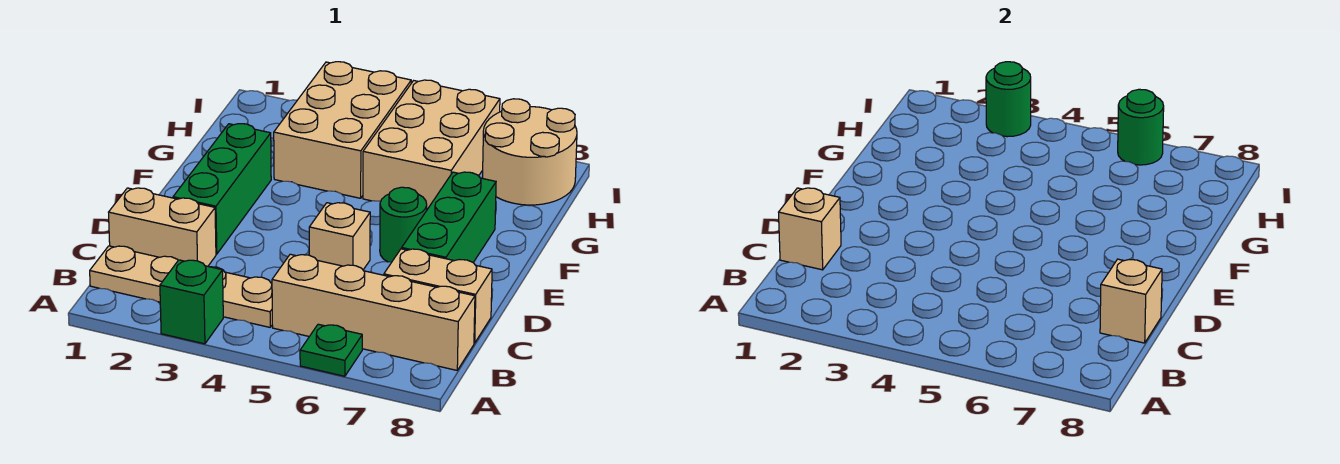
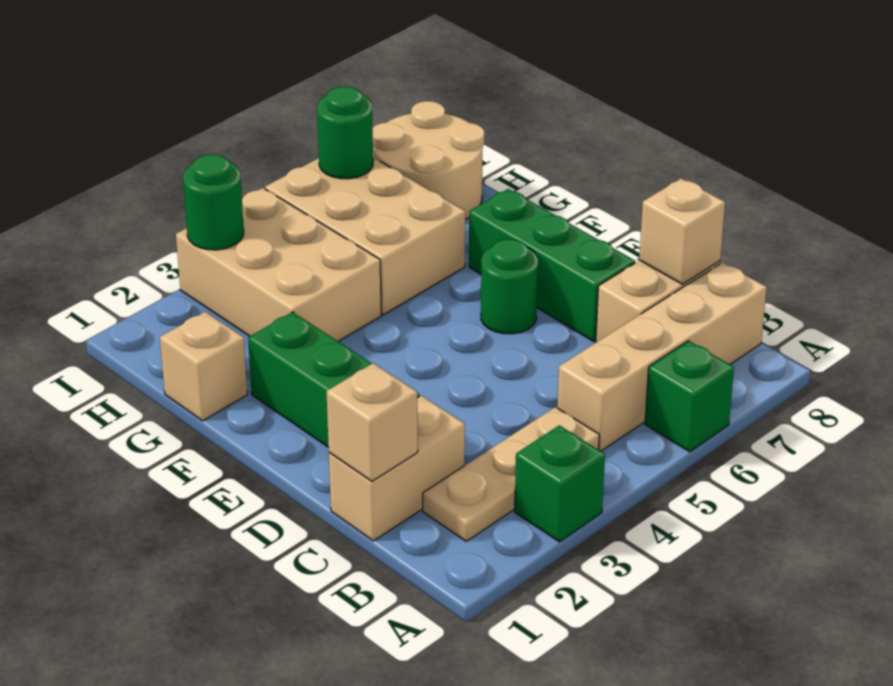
green plate A6 level 1 -> green brick A6 level 1
tan plate B1:B4 level 1 -> tan plate B2:B4 level 1
tan brick D5 level 1 -> tan brick G1 level 1

